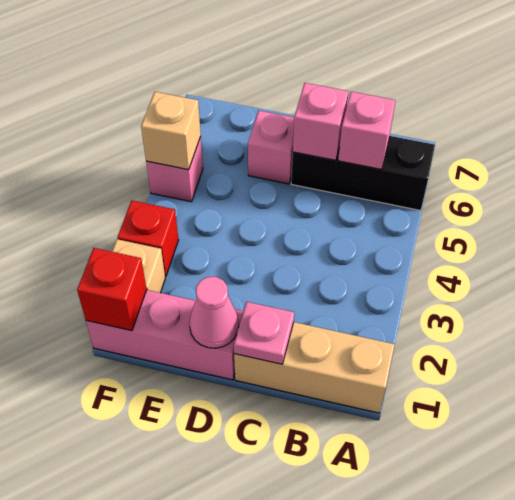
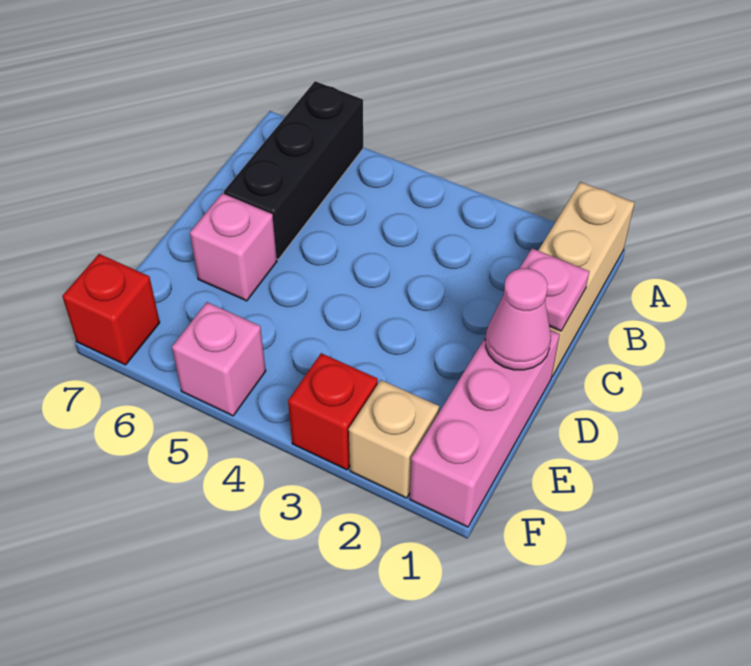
pink brick B6 level 2 -> none
pink brick C6 level 2 -> none
red brick F1 level 2 -> red brick F7 level 1
tan brick F5 level 2 -> none

